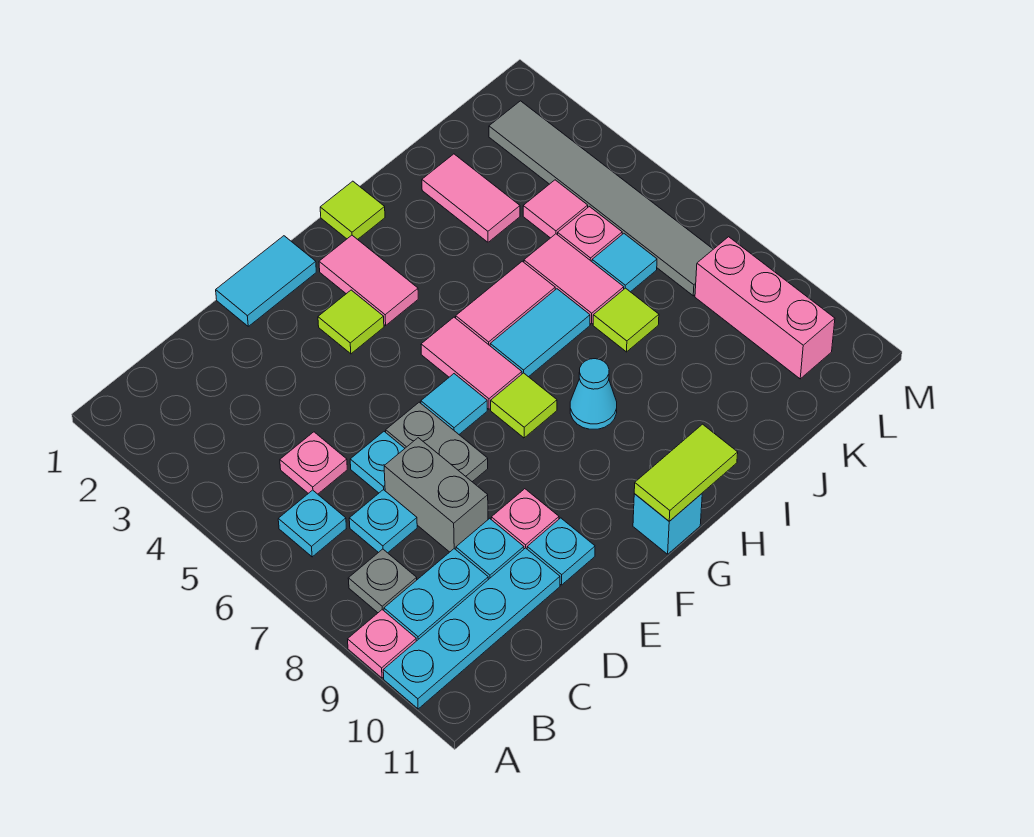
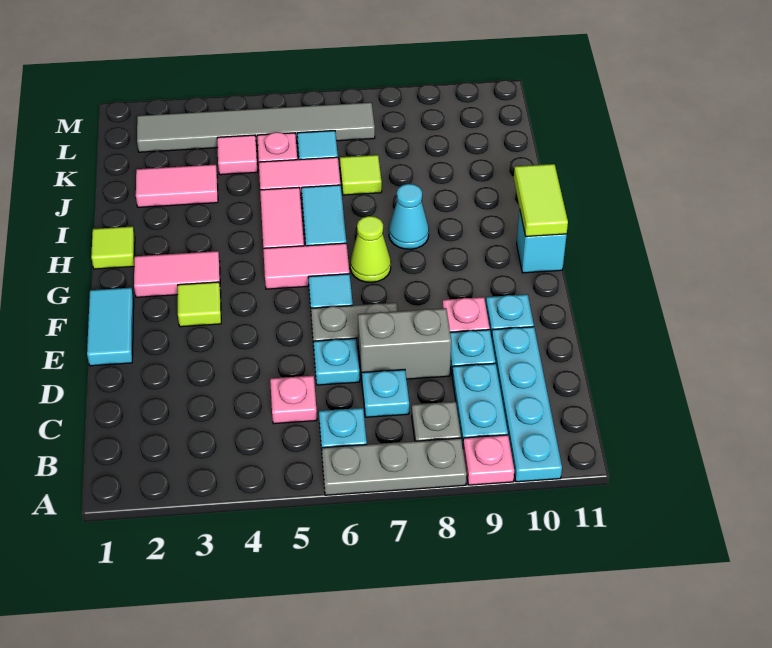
none -> grey plate A6:A8 level 1
lime tile G7 level 1 -> lime cone G7 level 1
pink brick L8:L10 level 1 -> none

